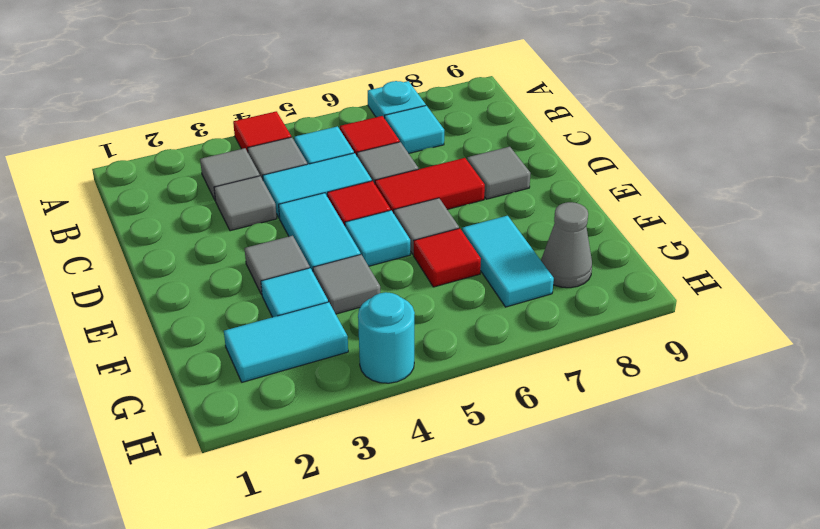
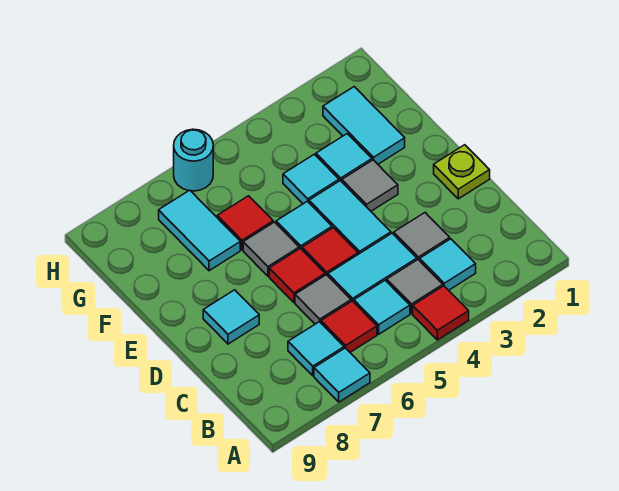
cyan plate A7 level 1 -> cyan tile A7 level 1
grey tile B3 level 1 -> cyan tile B3 level 1
none -> lime plate D1 level 1
red tile D6:D7 level 1 -> red tile D6 level 1
grey tile D8 level 1 -> cyan tile D8 level 1
grey tile F4 level 1 -> cyan tile F4 level 1
cyan tile G2:G3 level 1 -> cyan tile F2:G2 level 1
grey cone G8 level 1 -> none
cyan round brick H4 level 1 -> cyan round brick H6 level 1

